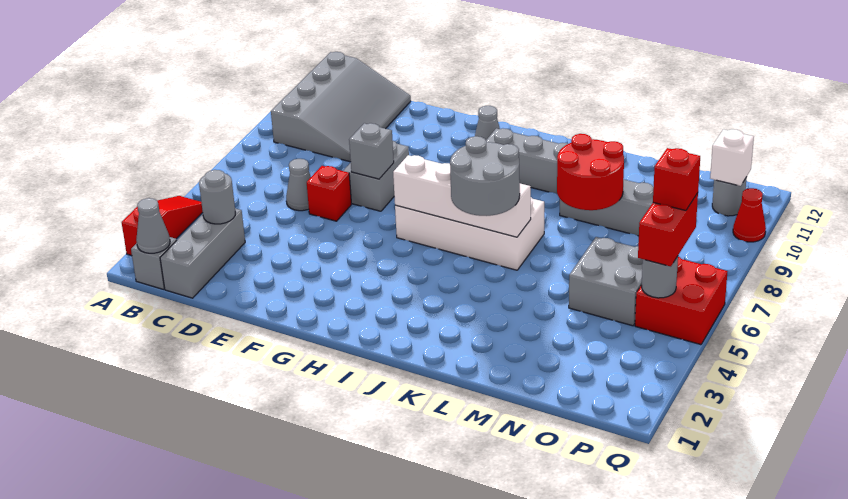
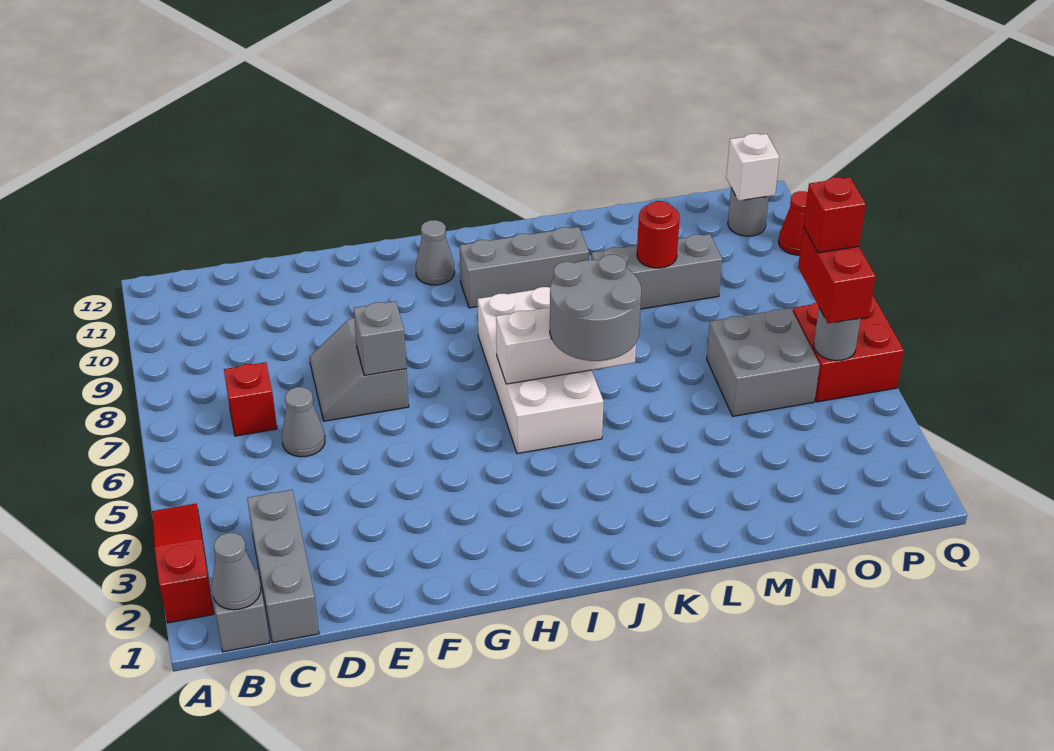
grey slope B9:D12 level 1 top B -> none
grey round brick C3 level 2 -> none
red brick E6 level 1 -> red brick C7 level 1
white brick H6:K7 level 1 -> white brick I5:J8 level 1
white brick H6:K6 level 2 -> white brick I6:K6 level 2
red round brick L8:M9 level 2 -> red round brick M9 level 2

